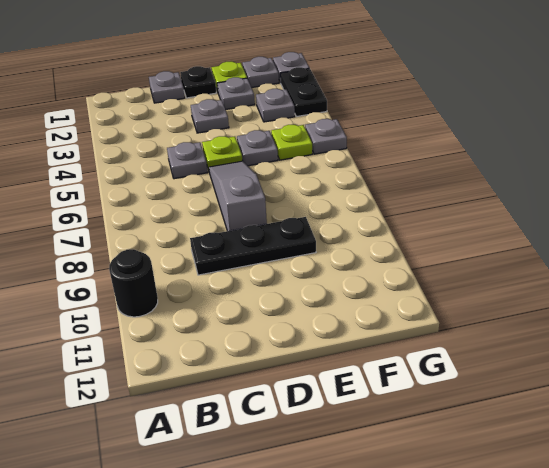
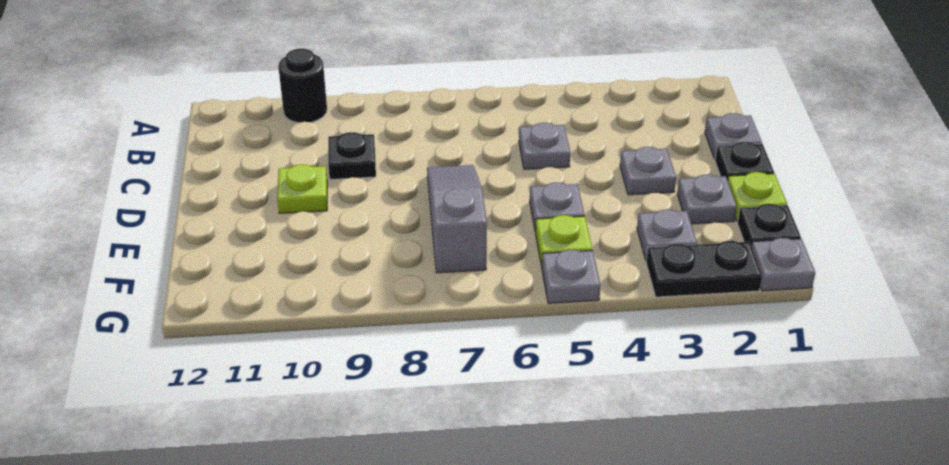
black plate C9:E9 level 1 -> black plate C9 level 1
lime plate D5 level 1 -> lime plate D10 level 1
grey slope D6:D8 level 1 top 8 -> grey slope D7:F7 level 1 top F
grey plate F1 level 1 -> black plate F1 level 1

